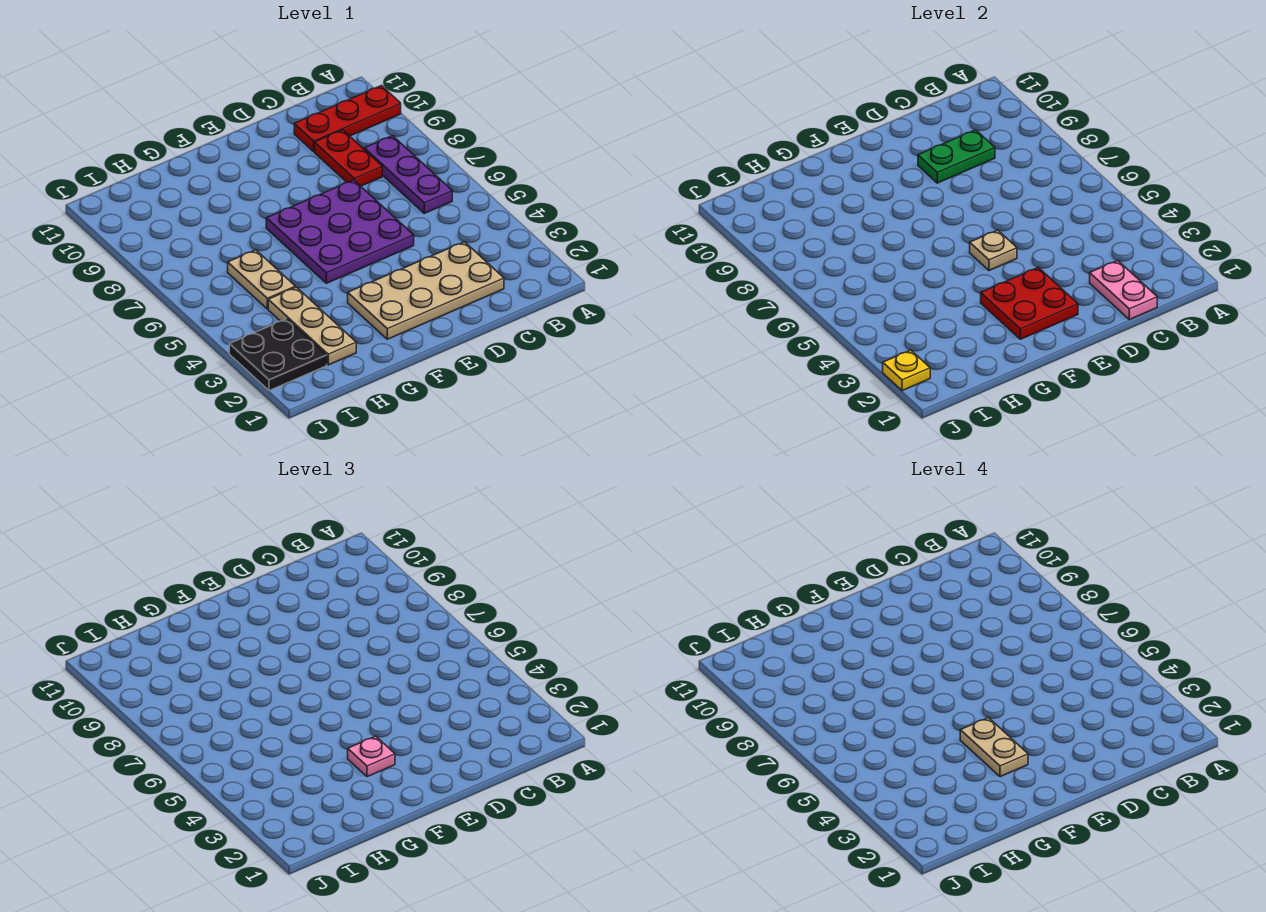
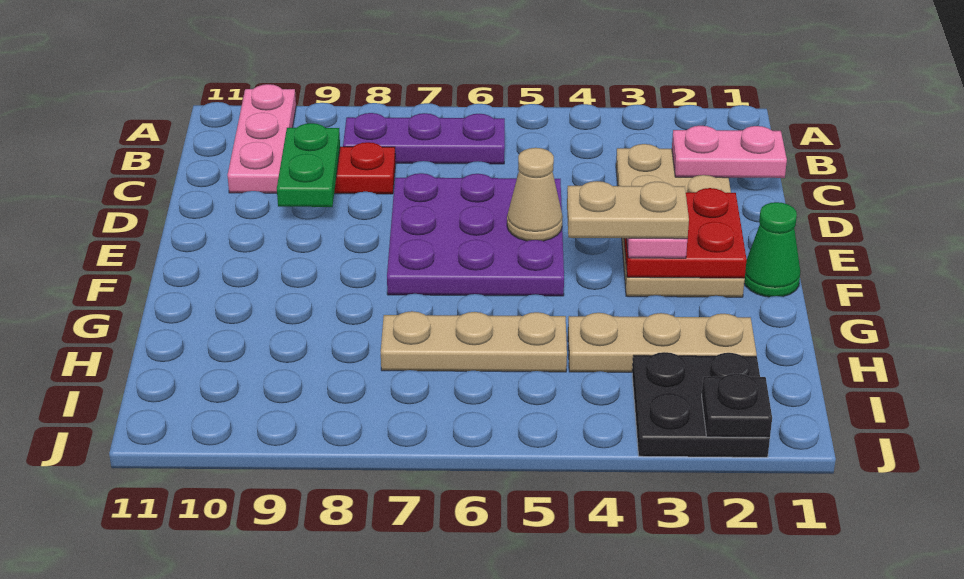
red plate A10:C10 level 1 -> pink plate A10:C10 level 1
tan plate E5 level 2 -> tan cone E5 level 2
none -> green cone F1 level 1
tan plate H5:H6 level 1 -> tan plate H5:H7 level 1
yellow plate J2 level 2 -> black plate J2 level 2

